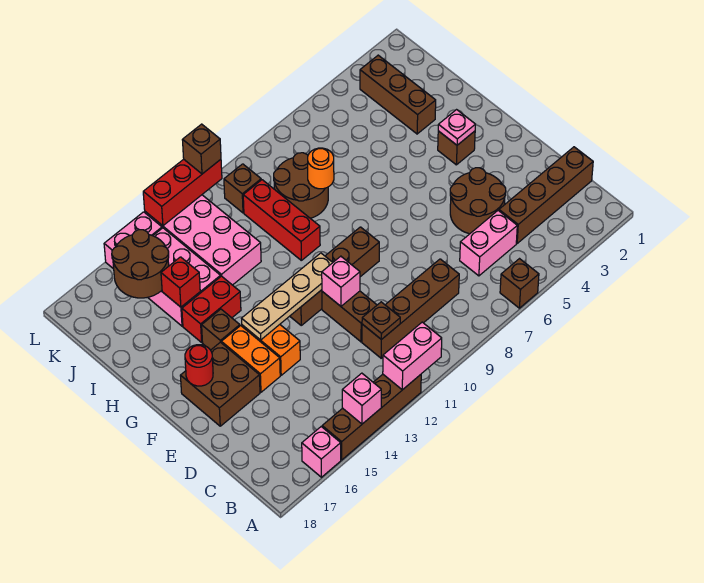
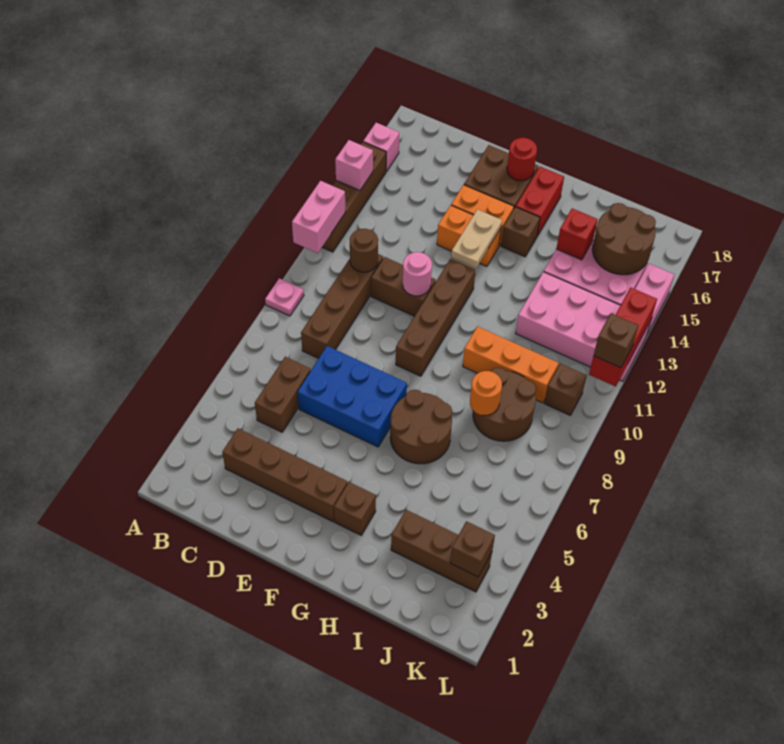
brown brick A6 level 1 -> brown brick K3 level 2
brown brick C1:C4 level 1 -> brown brick C3:F3 level 1
pink brick C5:C6 level 1 -> brown brick C5:C6 level 1
brown plate C11 level 2 -> brown round brick C11 level 2
brown round brick D4:E5 level 1 -> brown round brick G6:H7 level 1
none -> blue brick D6:F7 level 1
pink brick E11 level 2 -> pink round brick E11 level 2
tan plate F11:F14 level 2 -> tan plate F13:F14 level 2
pink plate G3 level 2 -> pink plate A9 level 1
red brick H10:J10 level 1 -> orange brick H10:J10 level 1
red brick H14:H15 level 1 -> red brick G16:G17 level 1

